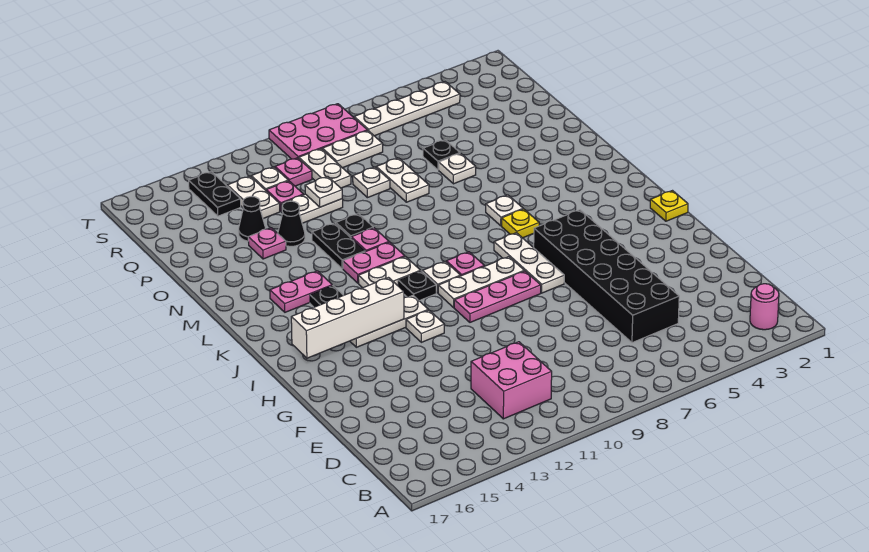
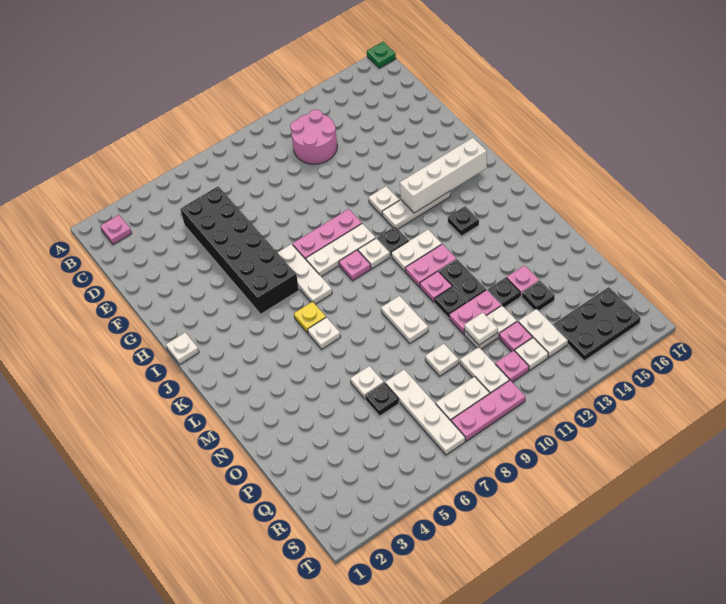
none -> green plate A17 level 1
pink round brick B2 level 1 -> pink plate B2 level 1
pink brick C11:D12 level 1 -> pink round brick C11:D12 level 1
yellow plate I1 level 1 -> white plate I1 level 1
pink plate L14:L15 level 1 -> pink plate O11:O12 level 1
white plate O8:P8 level 1 -> white plate M9:N9 level 1
black cone O13 level 1 -> black plate O13 level 1
black cone P14 level 1 -> black plate P14 level 1
black plate R14:S14 level 1 -> black plate R14:S16 level 1
white plate S4:S7 level 1 -> white plate P7:S7 level 1
pink plate S8:T10 level 1 -> pink plate S8:S10 level 1

